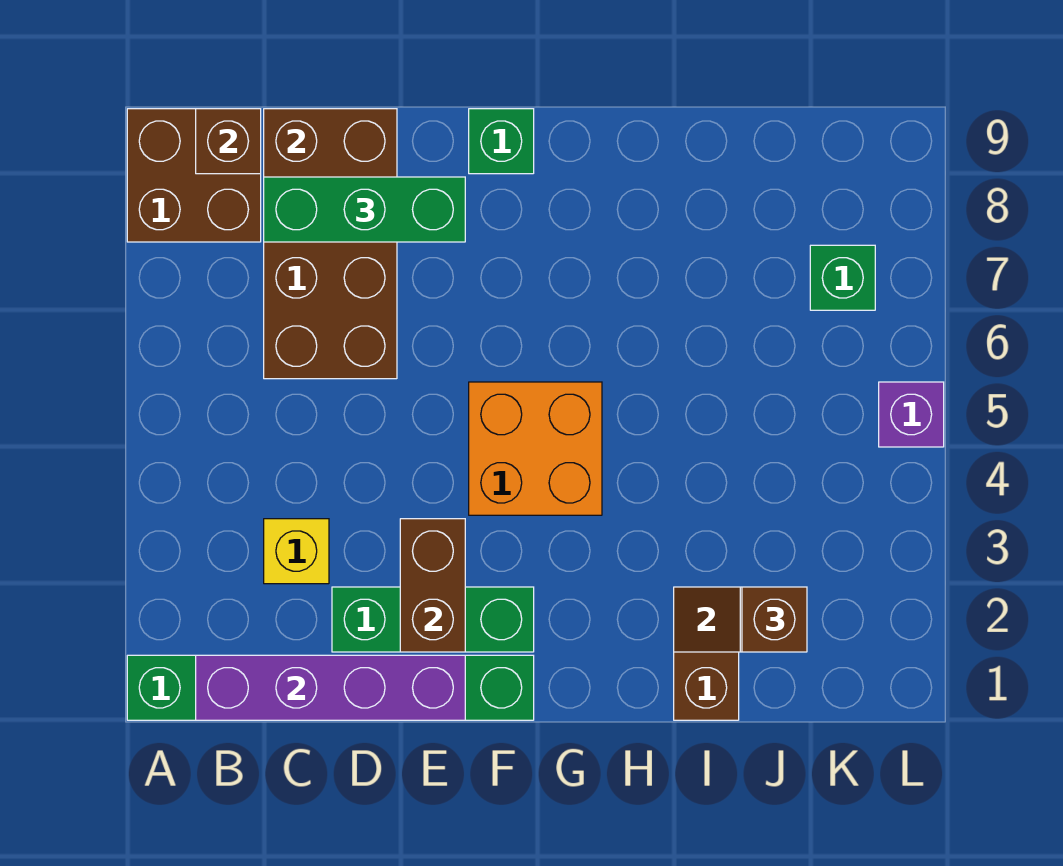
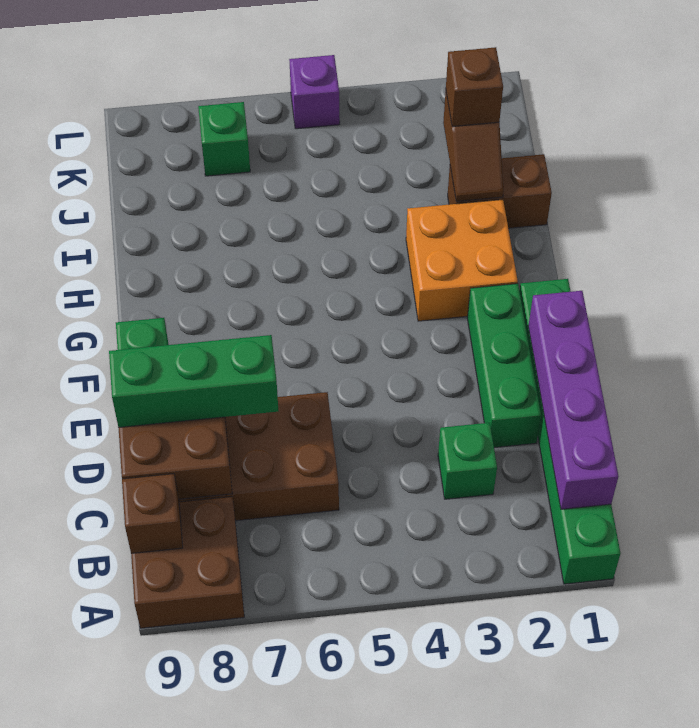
yellow brick C3 level 1 -> green brick C3 level 1
green brick C8:E8 level 3 -> green brick D7:D9 level 3
brown brick E2:E3 level 2 -> none
orange brick F4:G5 level 1 -> orange brick G2:H3 level 1

